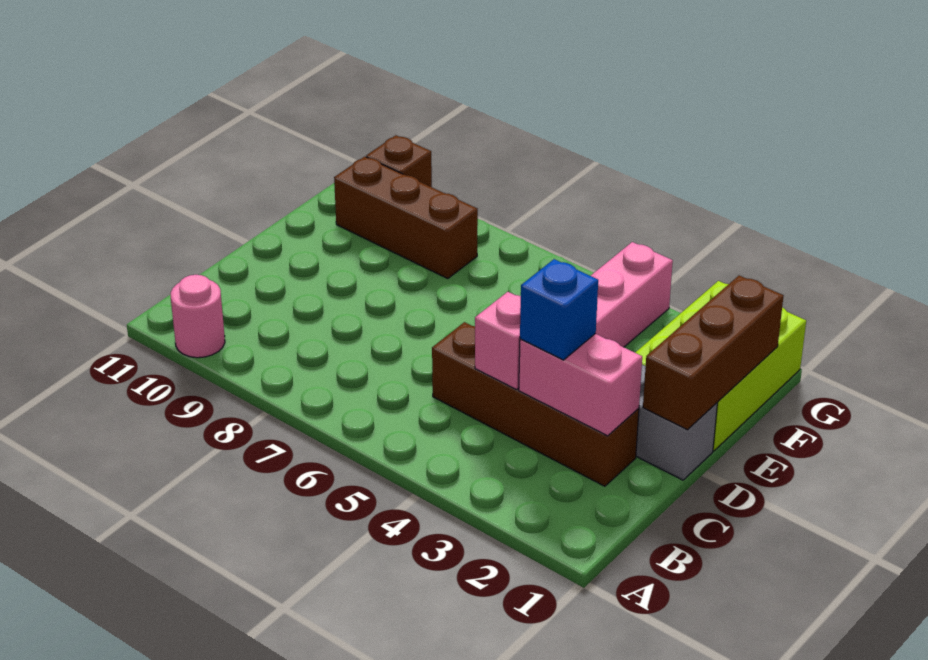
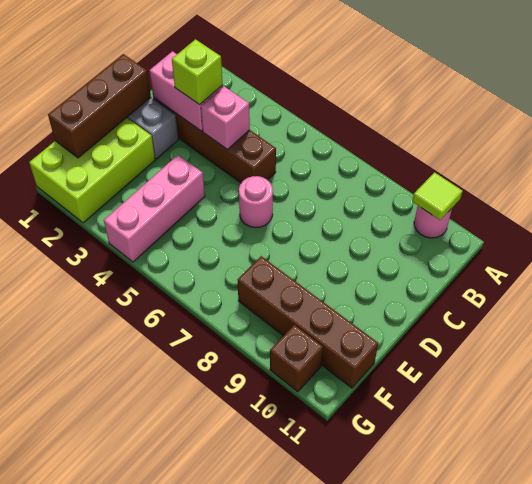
none -> lime tile A10 level 2
blue brick C3 level 3 -> lime brick C3 level 3
none -> pink round brick D6 level 1
brown brick F8:F10 level 1 -> brown brick F8:F11 level 1

